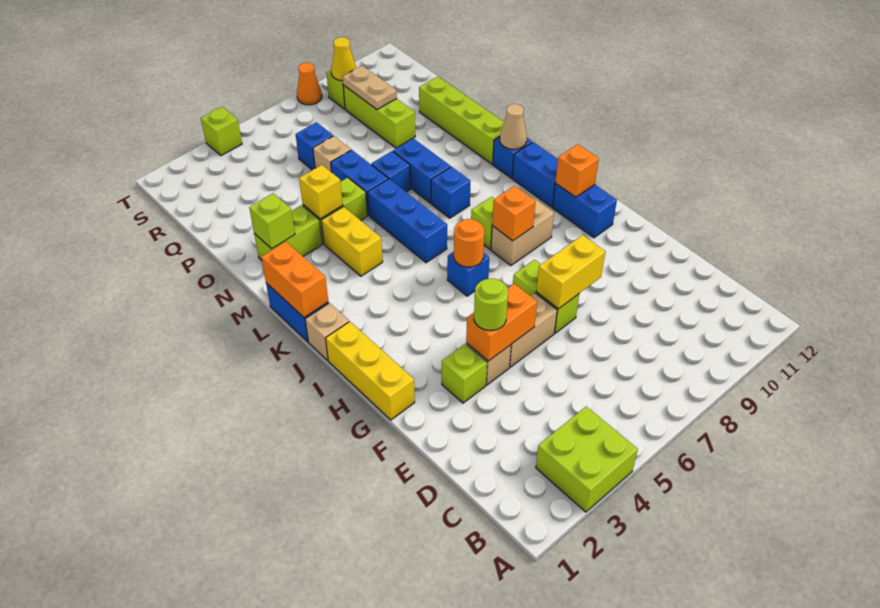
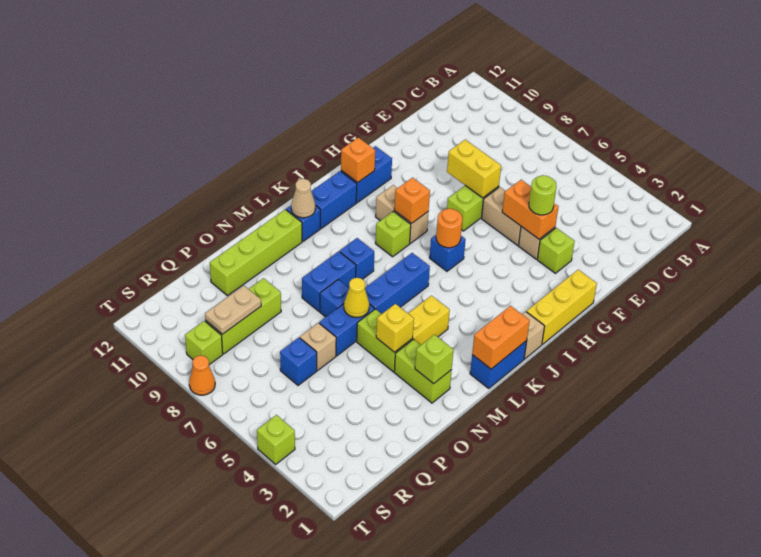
lime brick A3:B4 level 1 -> none
yellow cone S9 level 2 -> yellow cone N6 level 2

